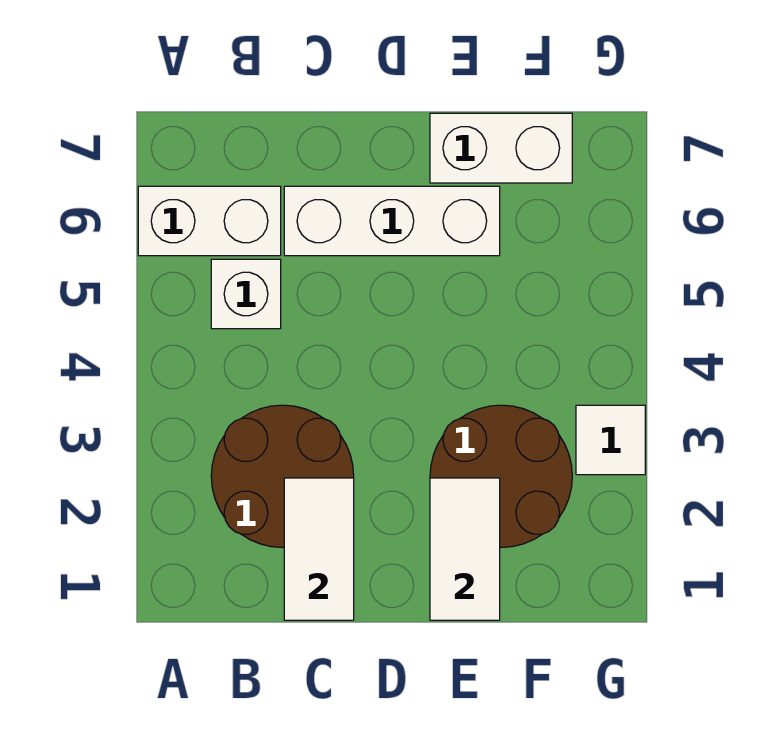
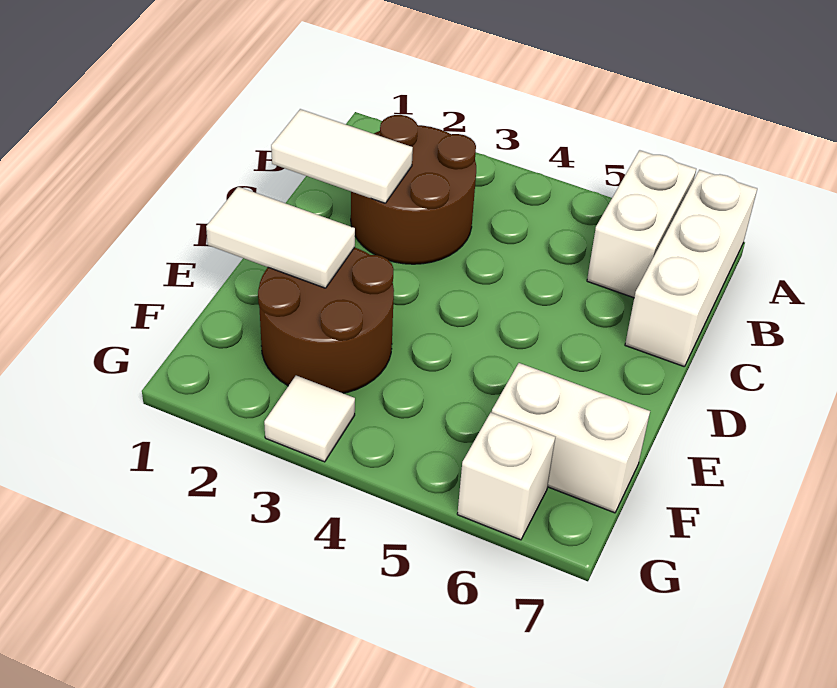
white brick B5 level 1 -> white brick G6 level 1
white brick C6:E6 level 1 -> white brick A7:C7 level 1
white brick E7:F7 level 1 -> white brick F6:F7 level 1

